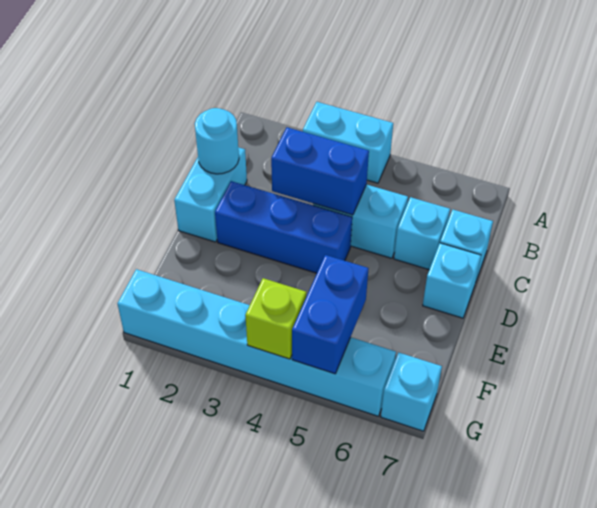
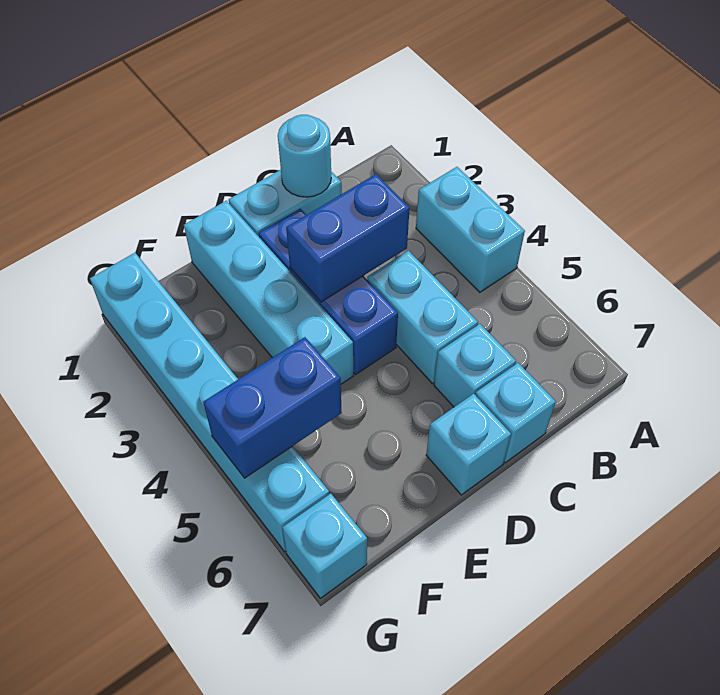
blue brick C3:C4 level 2 -> blue brick C3:D3 level 2
none -> cyan brick E1:E4 level 1
lime brick G4 level 2 -> none

